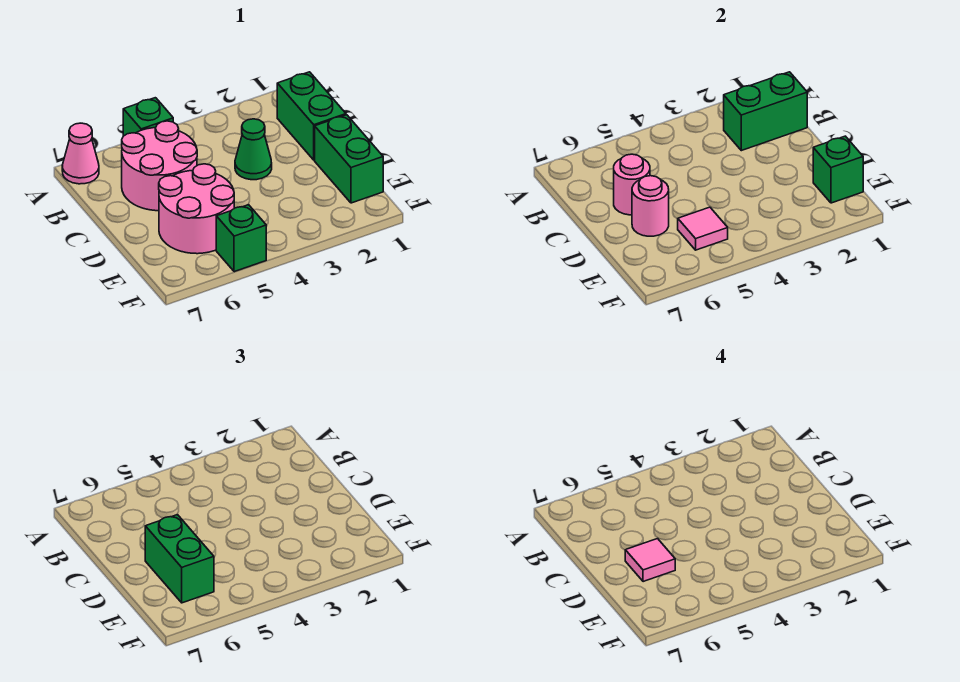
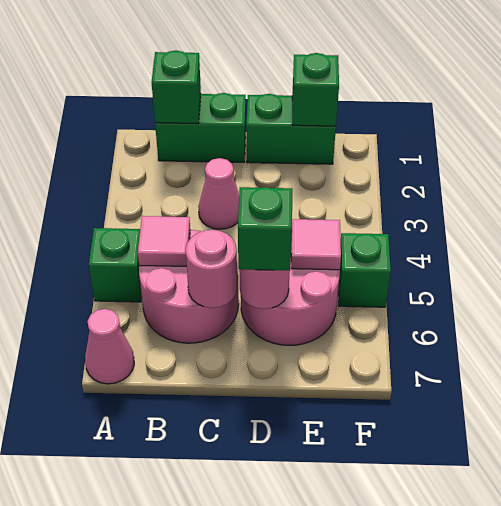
green brick B1:B2 level 2 -> green brick B1 level 2
green cone C3 level 1 -> pink cone C3 level 1
green brick D6:E6 level 3 -> green brick D6 level 3
pink tile D6 level 4 -> pink tile B5 level 2

